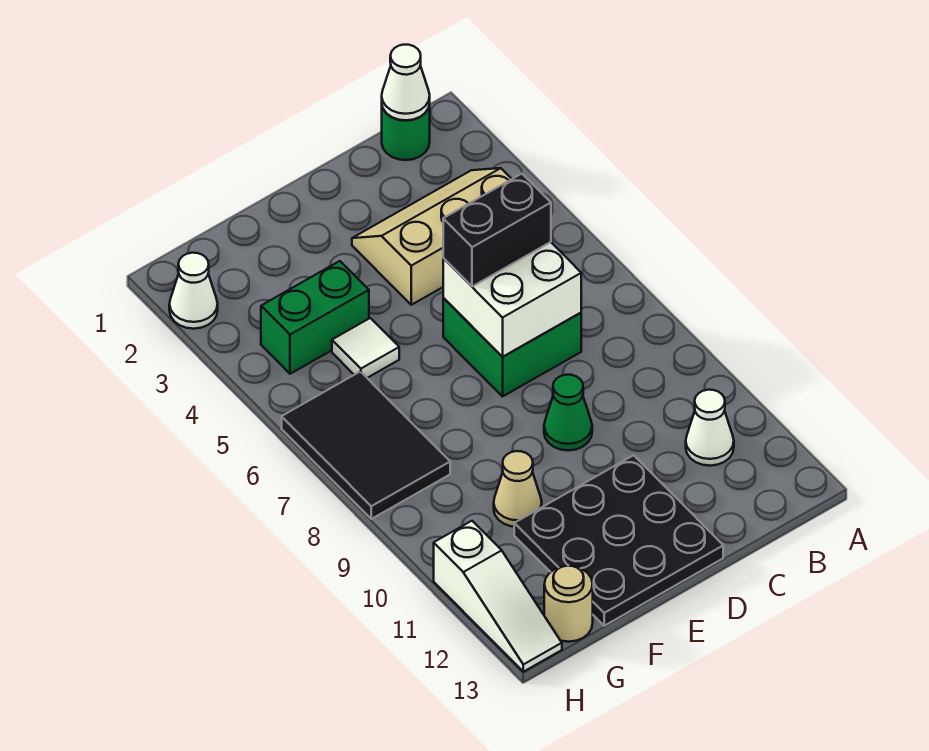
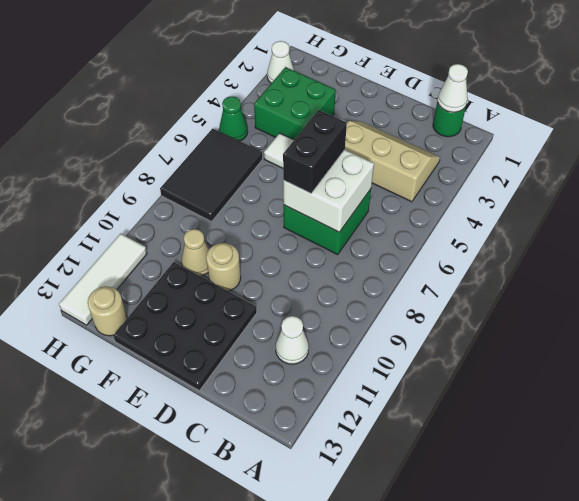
black brick C6:D6 level 3 -> black brick D6:D7 level 3
green cone D9 level 1 -> green cone H5 level 1
none -> tan round brick E10 level 1
green brick F4:G4 level 1 -> green brick F3:G4 level 1
white slope H11:H13 level 1 top 11 -> white tile H11:H13 level 1

